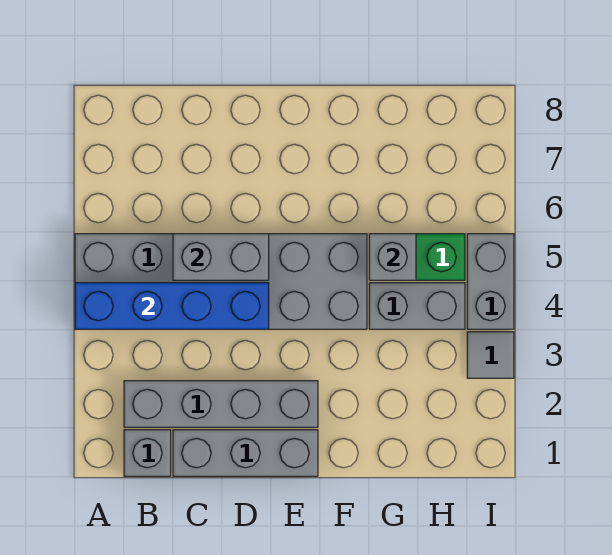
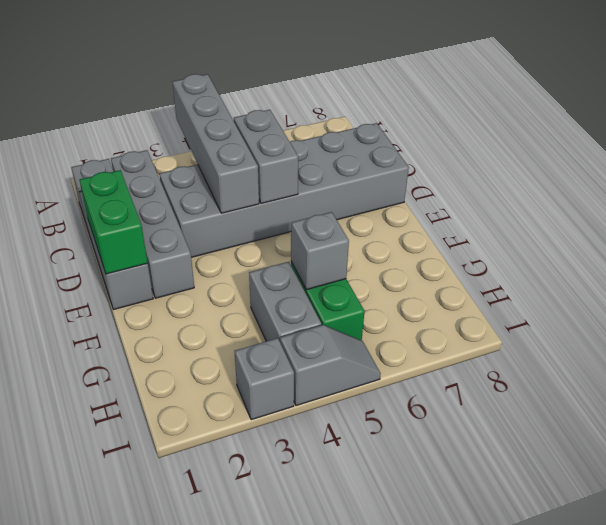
grey brick A4:F5 level 1 -> grey brick C3:D8 level 1
blue brick A4:D4 level 2 -> grey brick A4:D4 level 2
none -> green brick D1:E1 level 2
grey tile I3 level 1 -> grey brick I3 level 1
grey brick I4:I5 level 1 -> grey slope I4:I5 level 1 top 4

